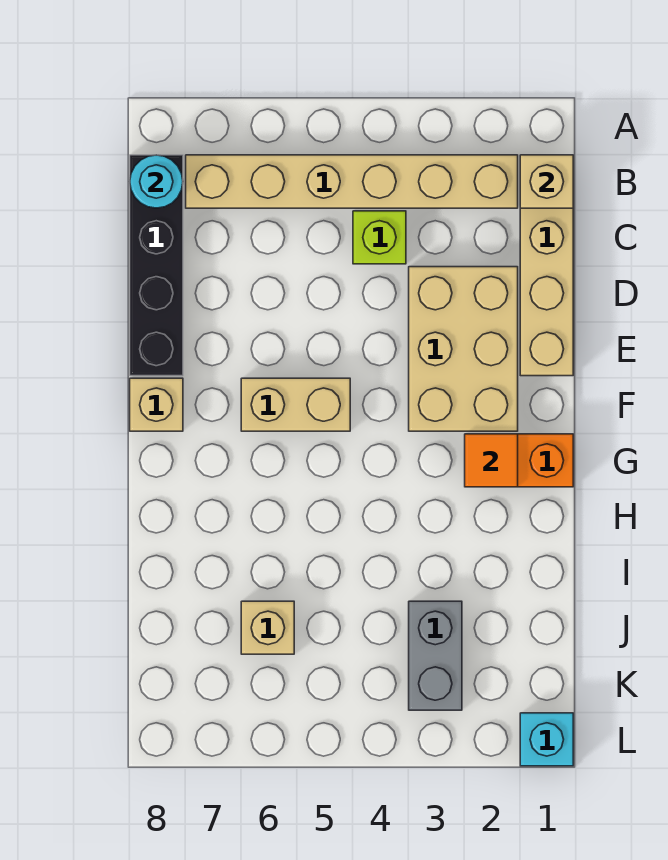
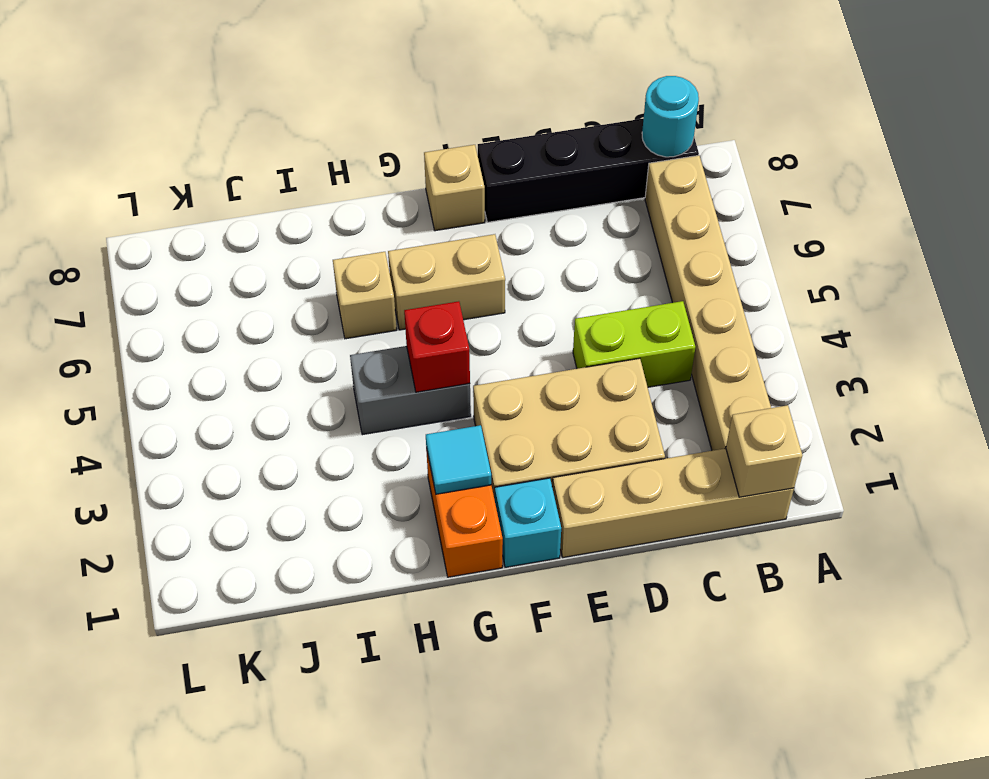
lime brick C4 level 1 -> lime brick C4:D4 level 1
tan brick F5:F6 level 1 -> tan brick F6:G6 level 1
orange tile G2 level 2 -> cyan tile G2 level 2
none -> red brick G4 level 2
grey brick J3:K3 level 1 -> grey brick G4:H4 level 1
tan brick J6 level 1 -> tan brick H6 level 1
cyan brick L1 level 1 -> cyan brick F1 level 1

